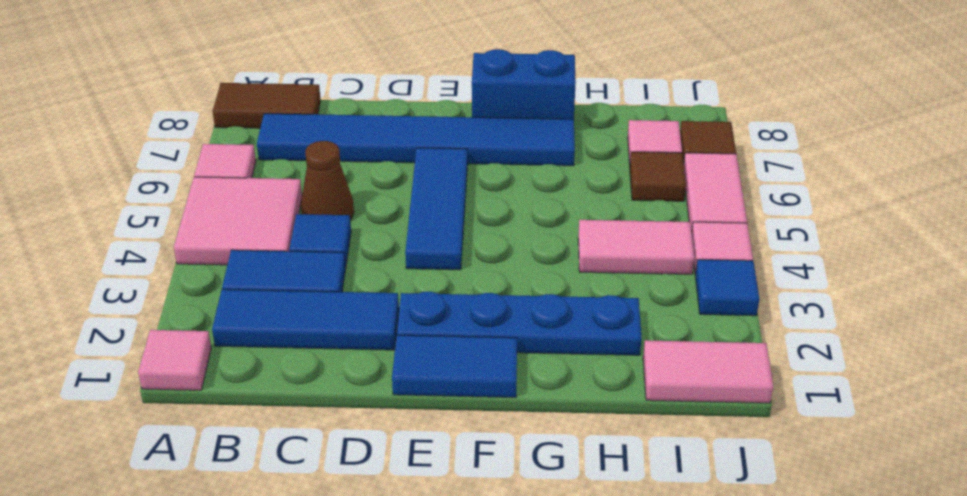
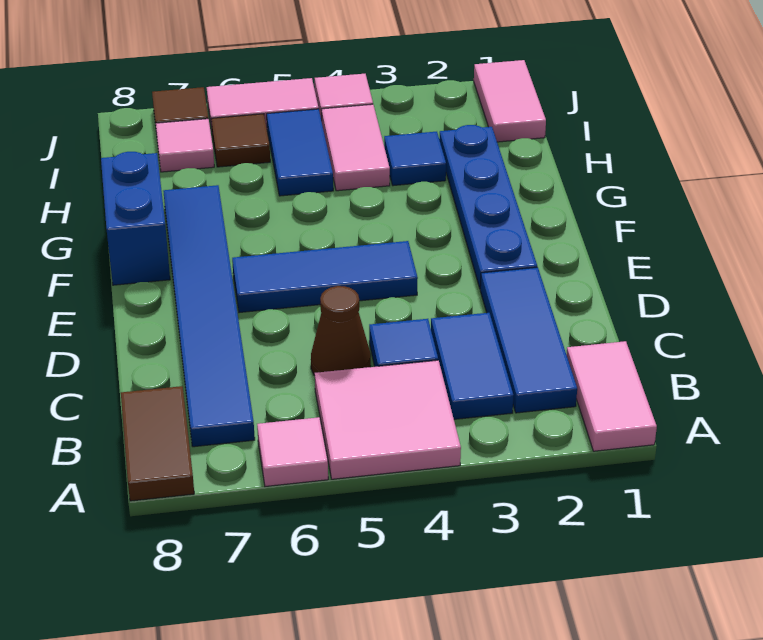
pink tile A1 level 1 -> pink tile A1:B1 level 1
blue tile E1:F1 level 1 -> blue tile H5:I5 level 1
blue tile J3 level 1 -> blue tile H3 level 1

